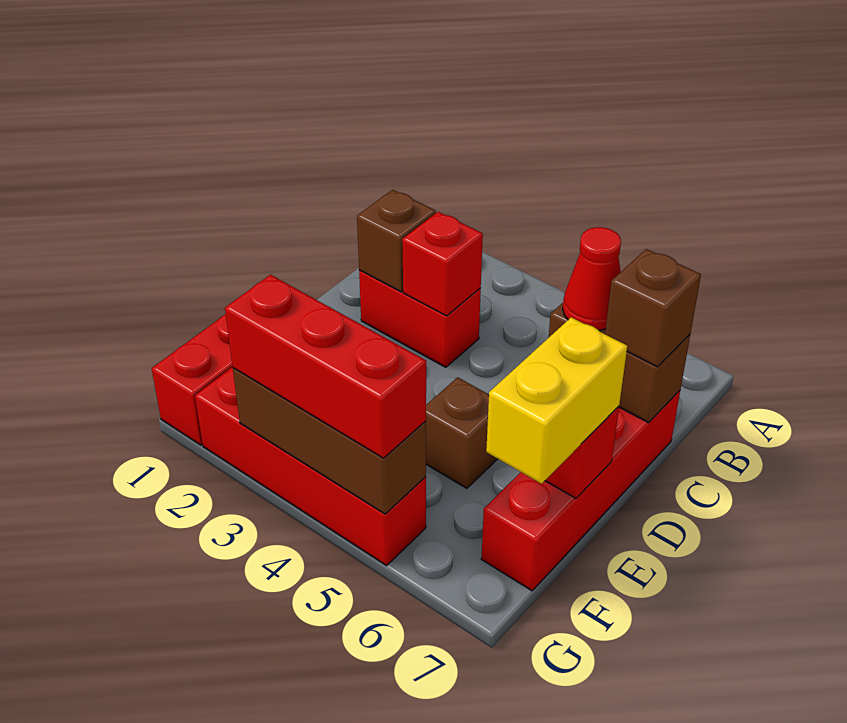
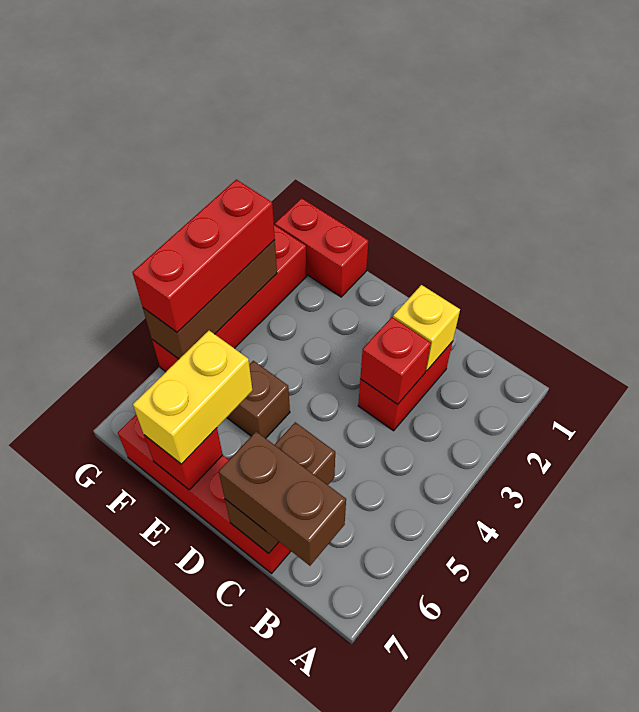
brown brick C2 level 2 -> yellow brick C2 level 2
red cone C6 level 3 -> none
brown brick C7 level 3 -> brown brick B7:C7 level 3
yellow brick E7:F7 level 3 -> yellow brick E6:E7 level 3

